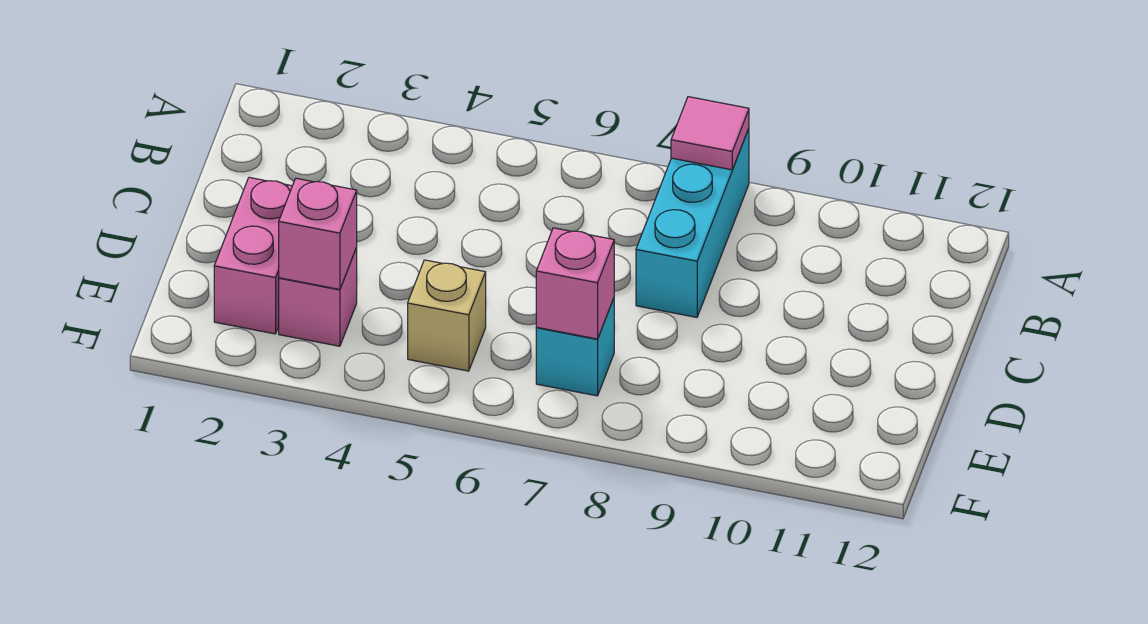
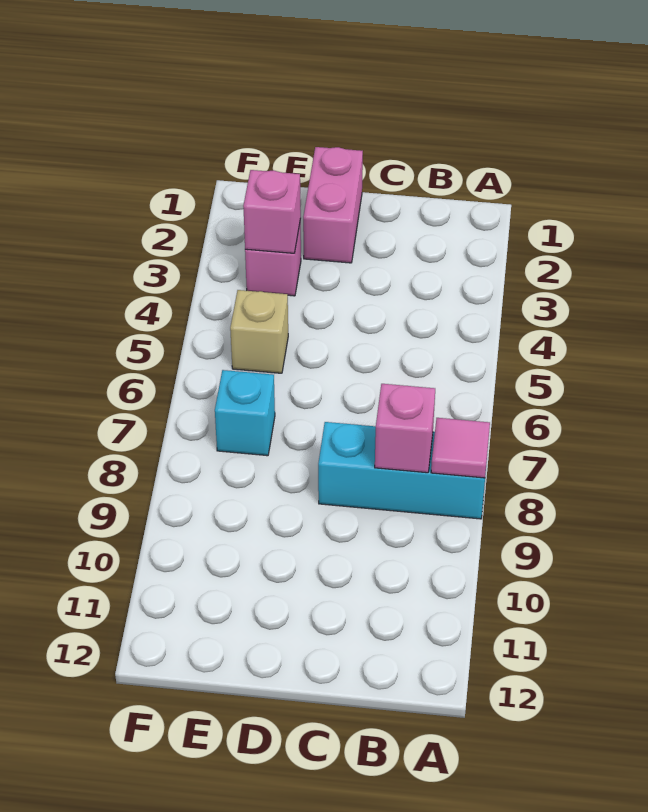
pink brick D2:E2 level 1 -> pink brick D1:D2 level 1
pink brick E7 level 2 -> pink brick B8 level 2

